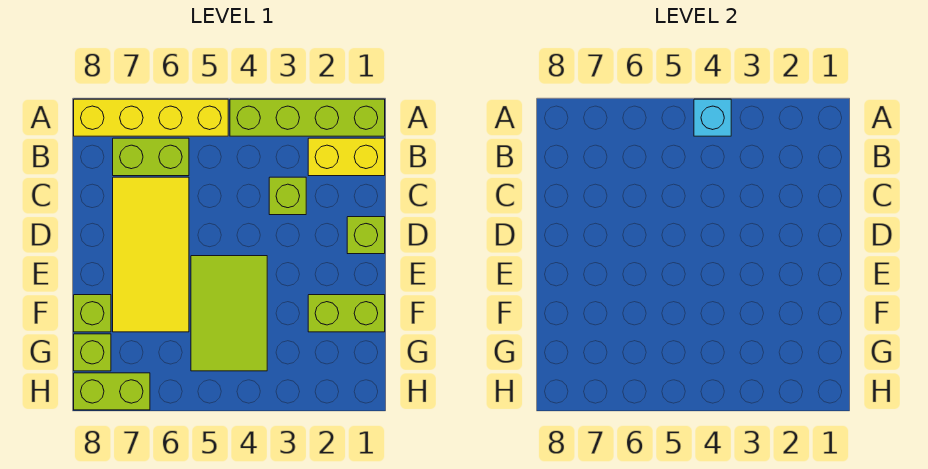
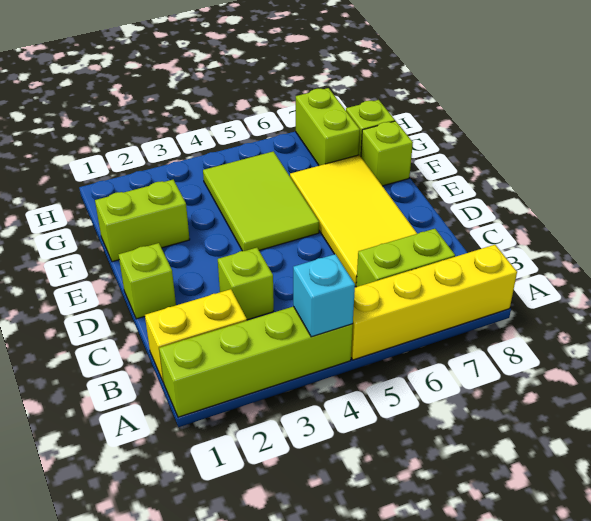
lime brick H7:H8 level 1 -> lime brick G7:H7 level 1

